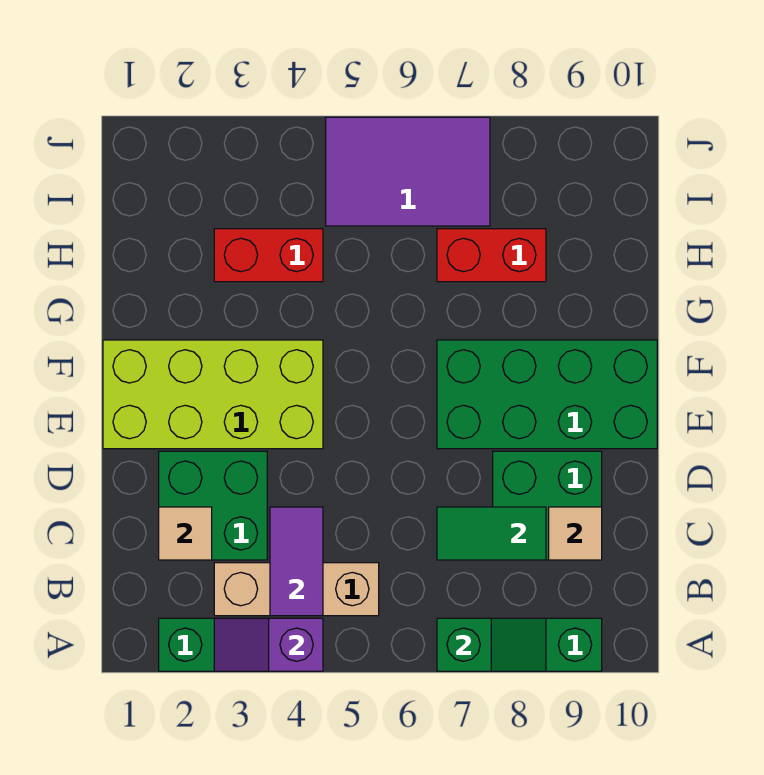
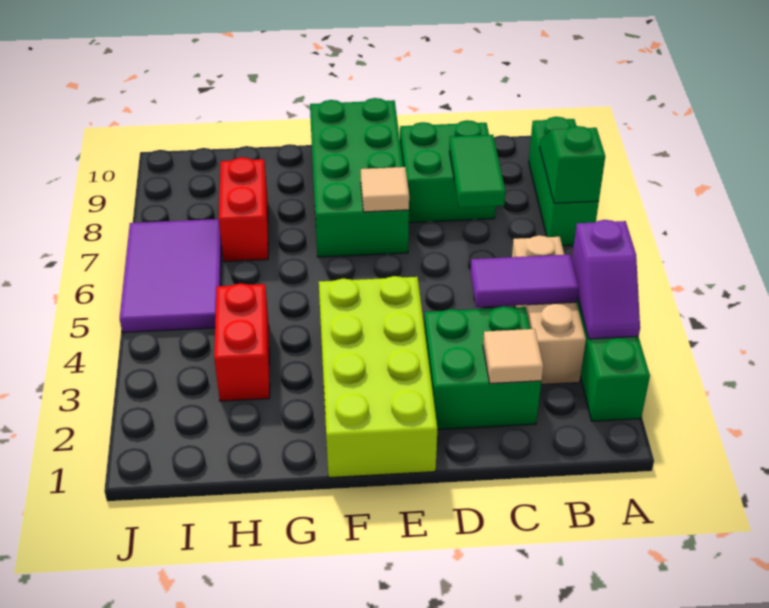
tan tile C9 level 2 -> tan tile E7 level 2

